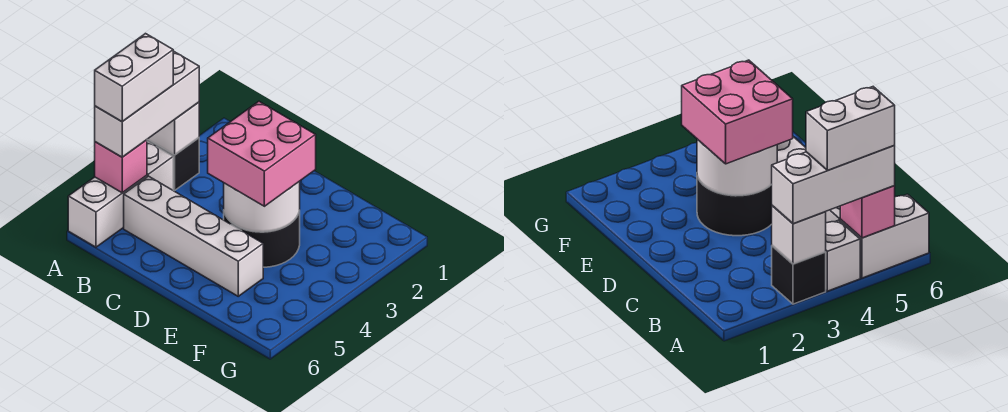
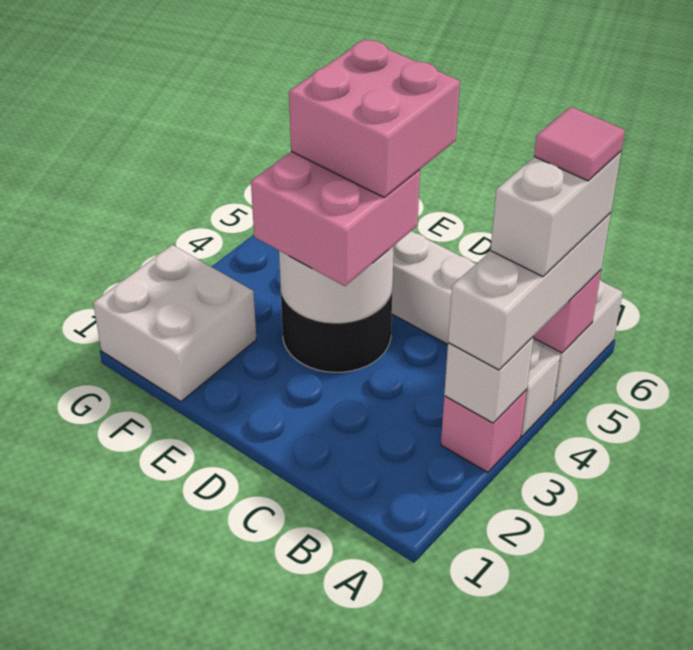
black brick A3 level 1 -> pink brick A3 level 1
none -> pink tile A5 level 5
none -> pink brick D4:E5 level 4
none -> white brick F1:G2 level 1

